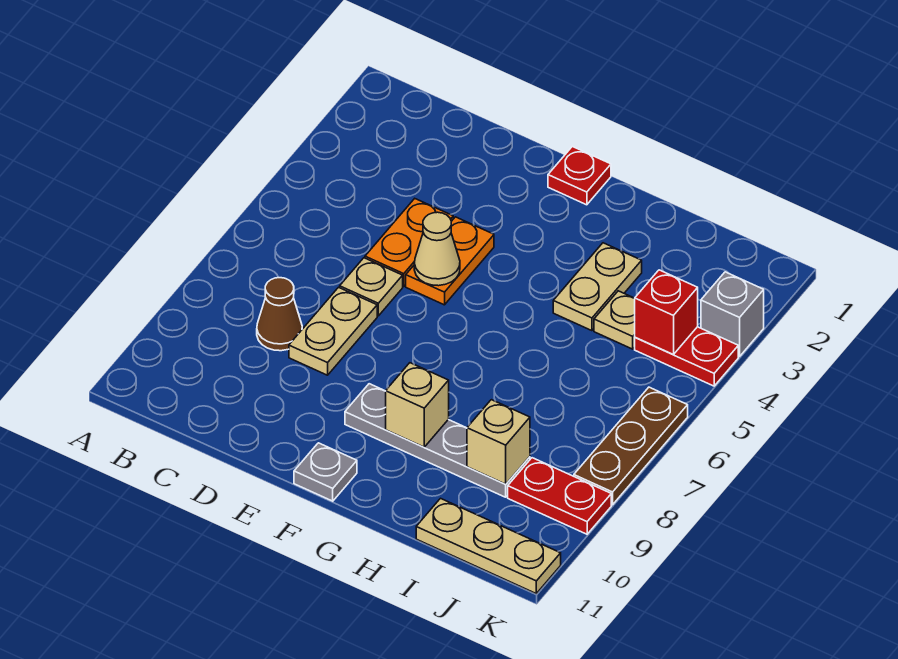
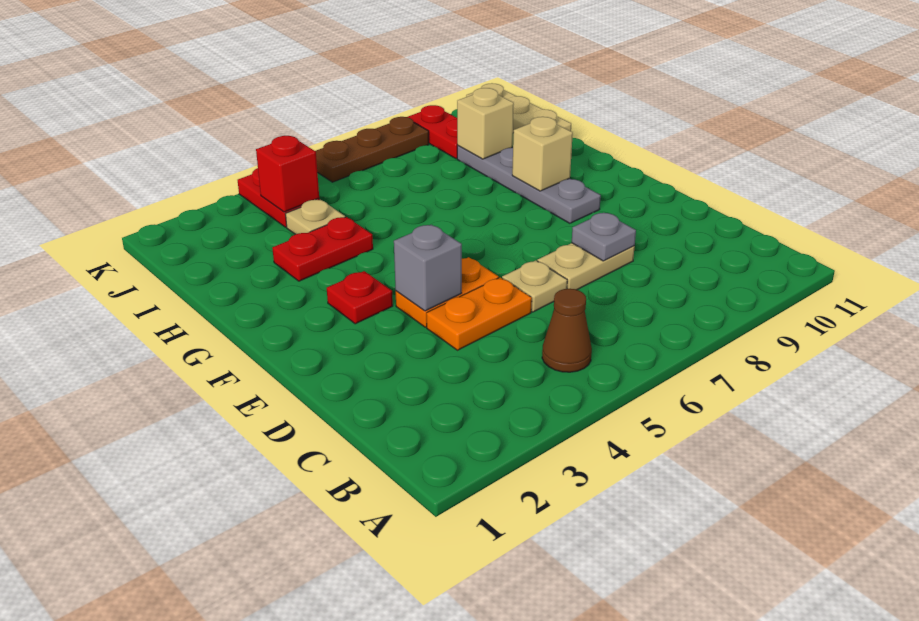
brown cone C8 level 1 -> brown cone B5 level 1
tan cone E5 level 2 -> none
red plate F1 level 1 -> red plate F3 level 1
grey plate F11 level 1 -> grey plate D8 level 2
tan plate H3:H4 level 1 -> red plate H3:H4 level 1
grey brick K3 level 1 -> grey brick E4 level 2

